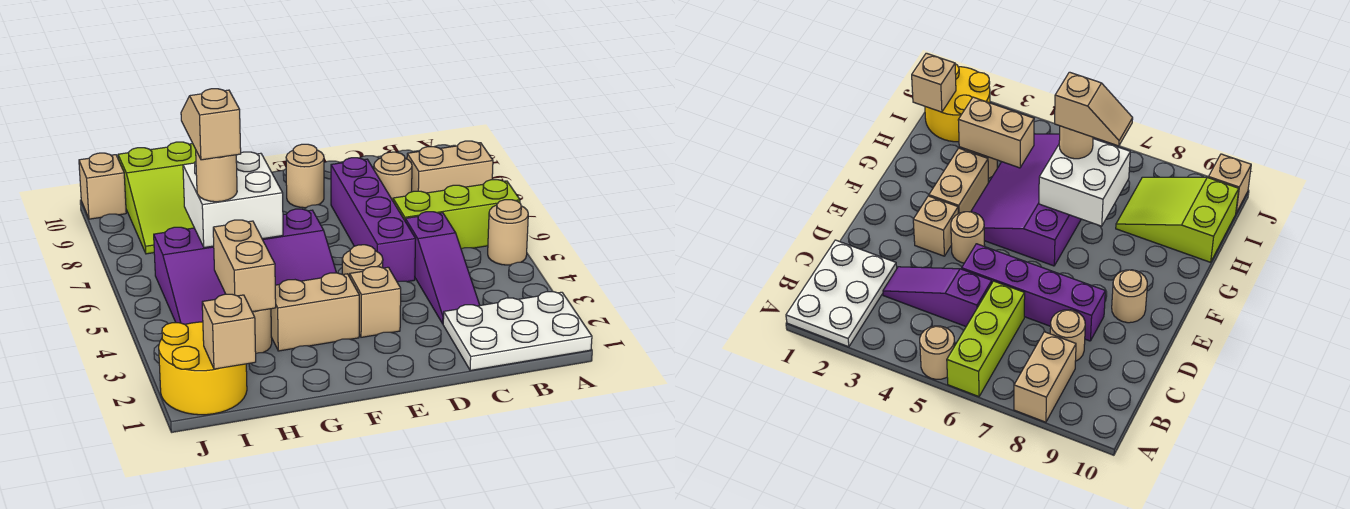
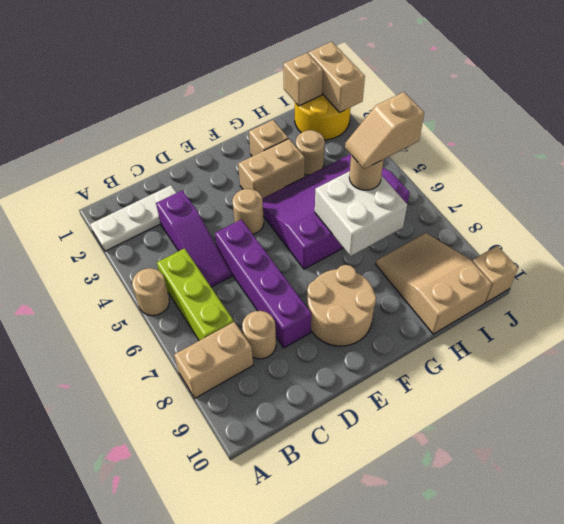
white plate A1:C2 level 1 -> white plate A2:C2 level 1
lime brick A6:C6 level 1 -> lime brick B5:B7 level 1
purple slope C3:C5 level 1 top 5 -> purple slope C3:C5 level 1 top 3
tan brick E3 level 1 -> tan brick G2 level 1
tan round brick E9 level 1 -> tan round brick E8:F9 level 1
tan brick H3:H4 level 2 -> tan brick J1:J2 level 2
tan slope H6:H7 level 4 top 6 -> tan slope H6:I6 level 4 top I
lime slope H8:I10 level 1 top 10 -> tan slope H8:I10 level 1 top 10

